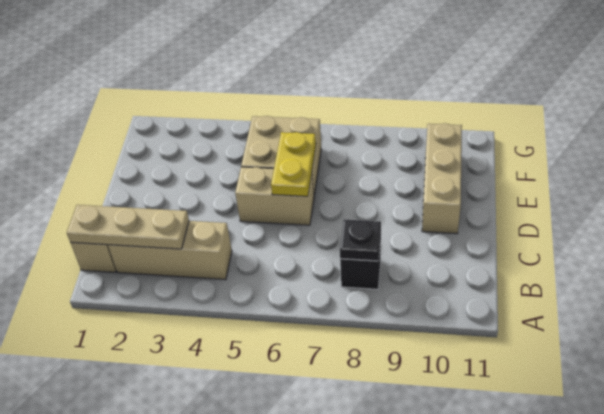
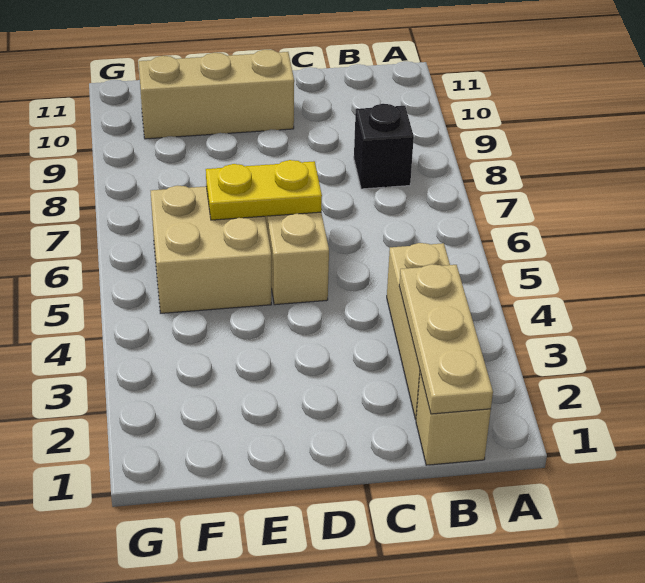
black plate B8 level 2 -> none

